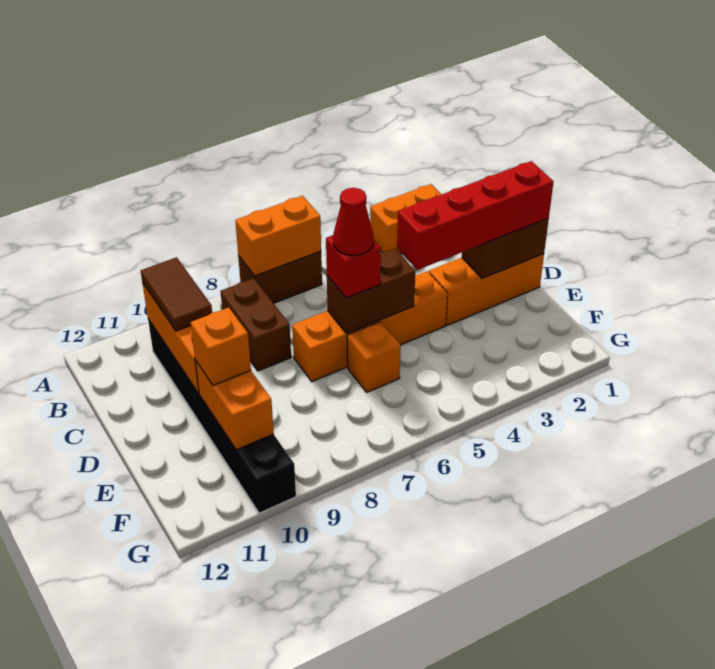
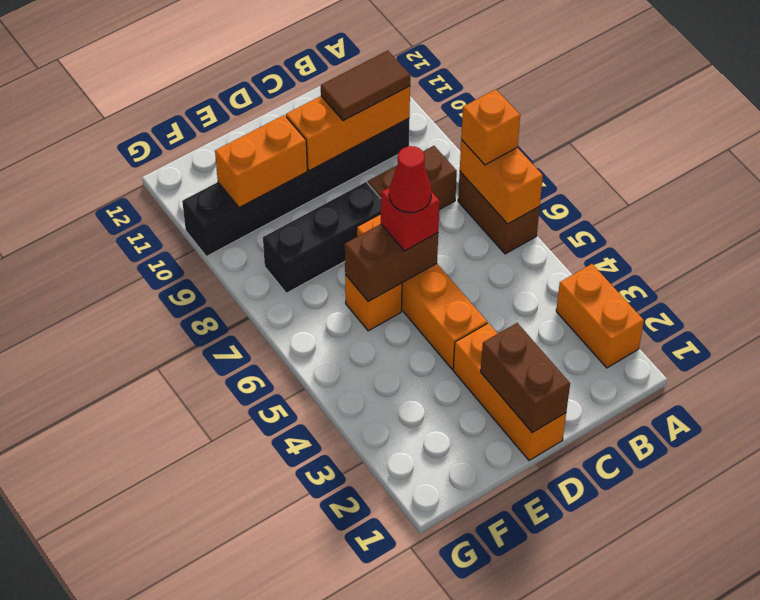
red brick D1:D4 level 3 -> none
brown brick D5:D6 level 2 -> brown brick D6:E6 level 2
none -> black brick D8:F8 level 1
orange brick E10 level 3 -> orange brick A7 level 3

